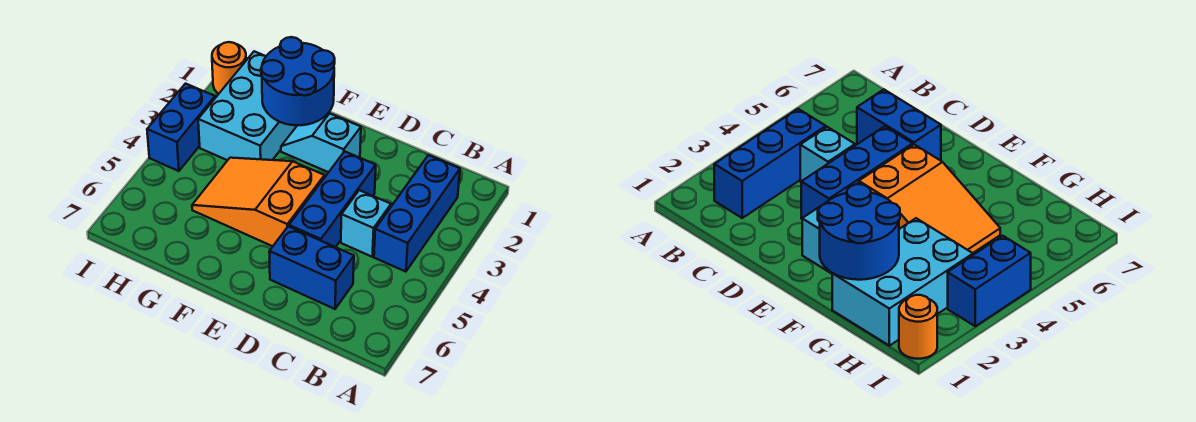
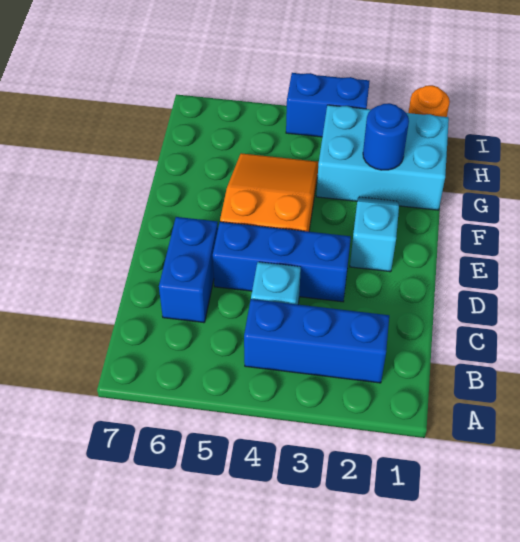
blue round brick F1:G2 level 2 -> blue round brick G2 level 2

